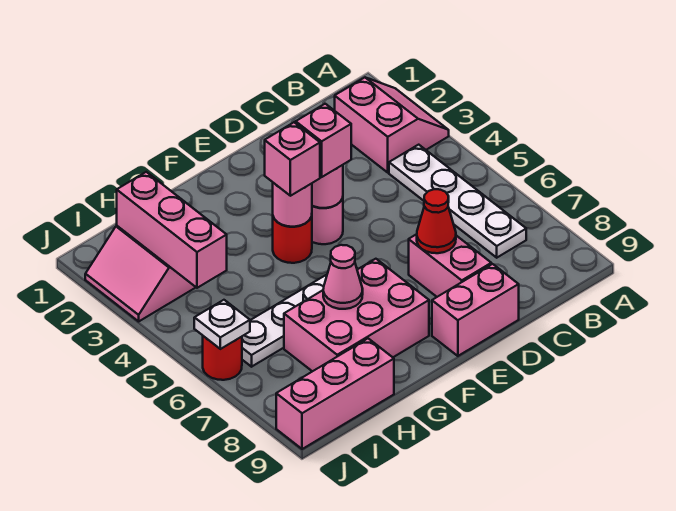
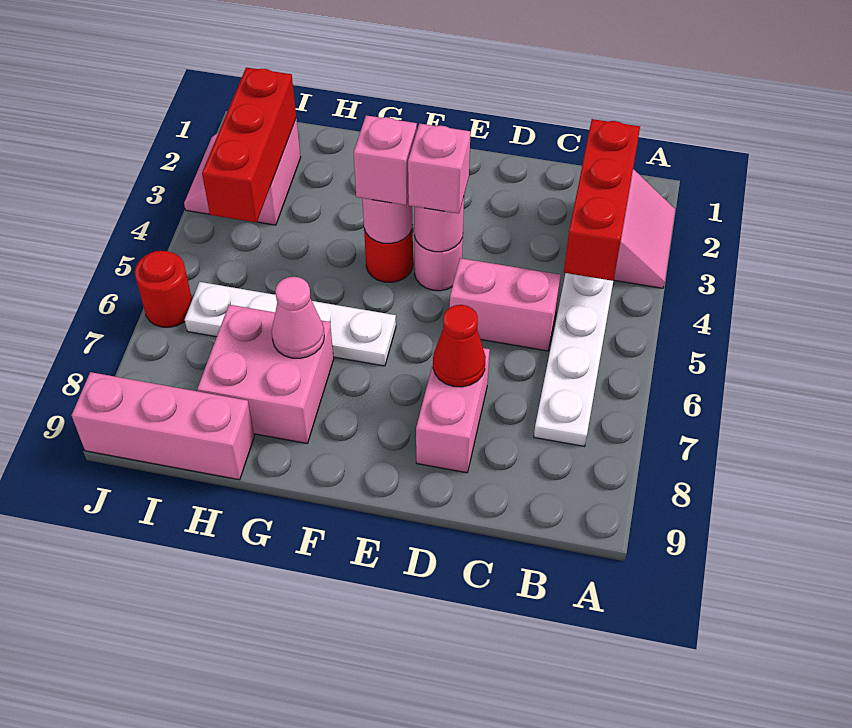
none -> red brick B2:B4 level 2
pink brick D9:E9 level 1 -> pink brick C5:D5 level 1
pink brick F7:H8 level 1 -> pink brick G7:H8 level 1
pink brick I2:I4 level 2 -> red brick I2:I4 level 2
white plate J6 level 2 -> none

